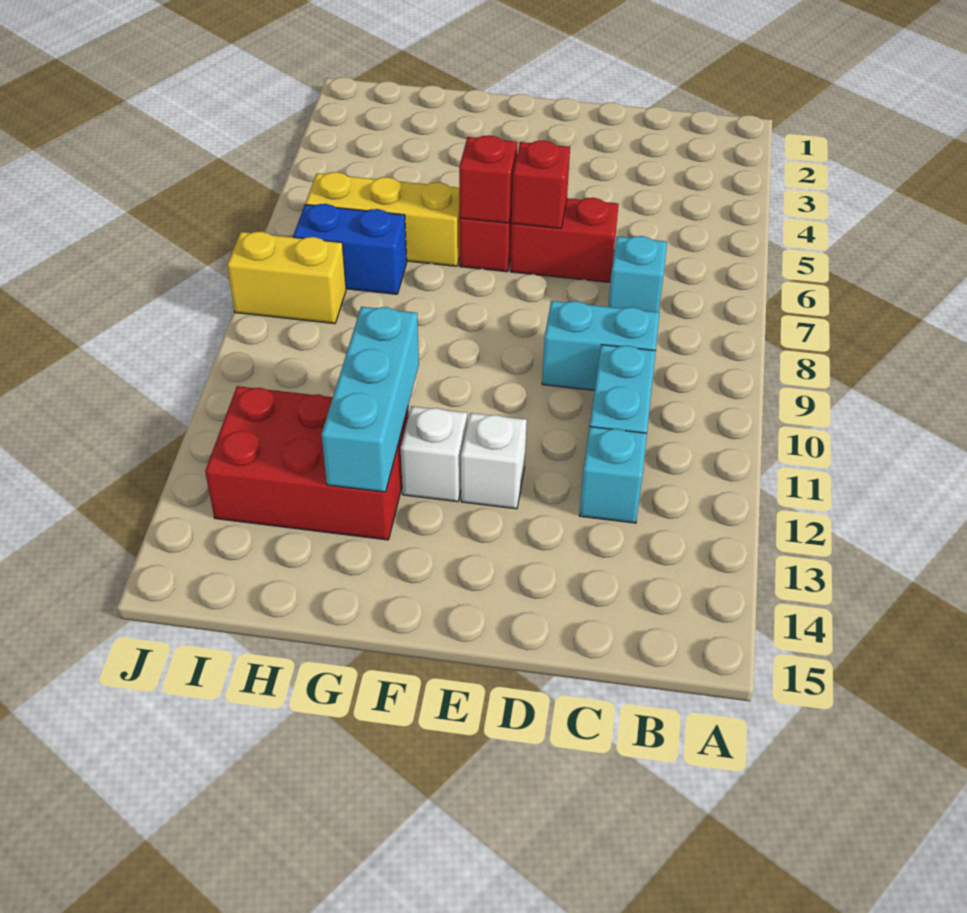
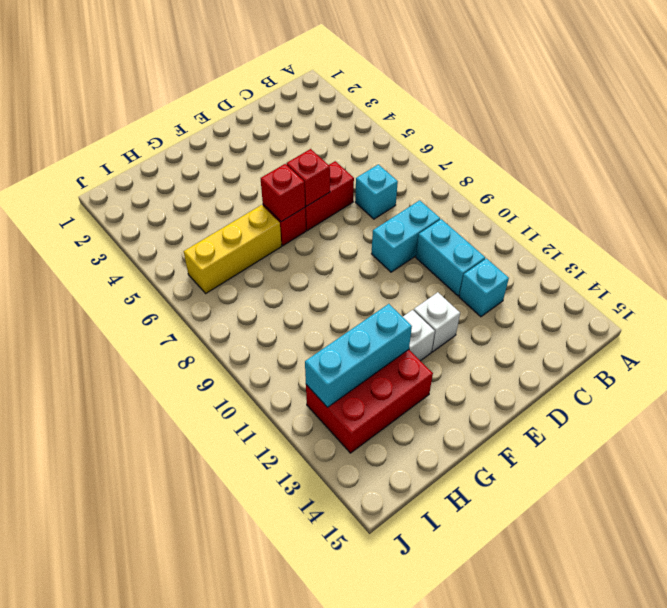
cyan brick G11:G13 level 2 -> cyan brick G12:I12 level 2
blue brick H7:I7 level 1 -> none
yellow brick I8:J8 level 1 -> none

